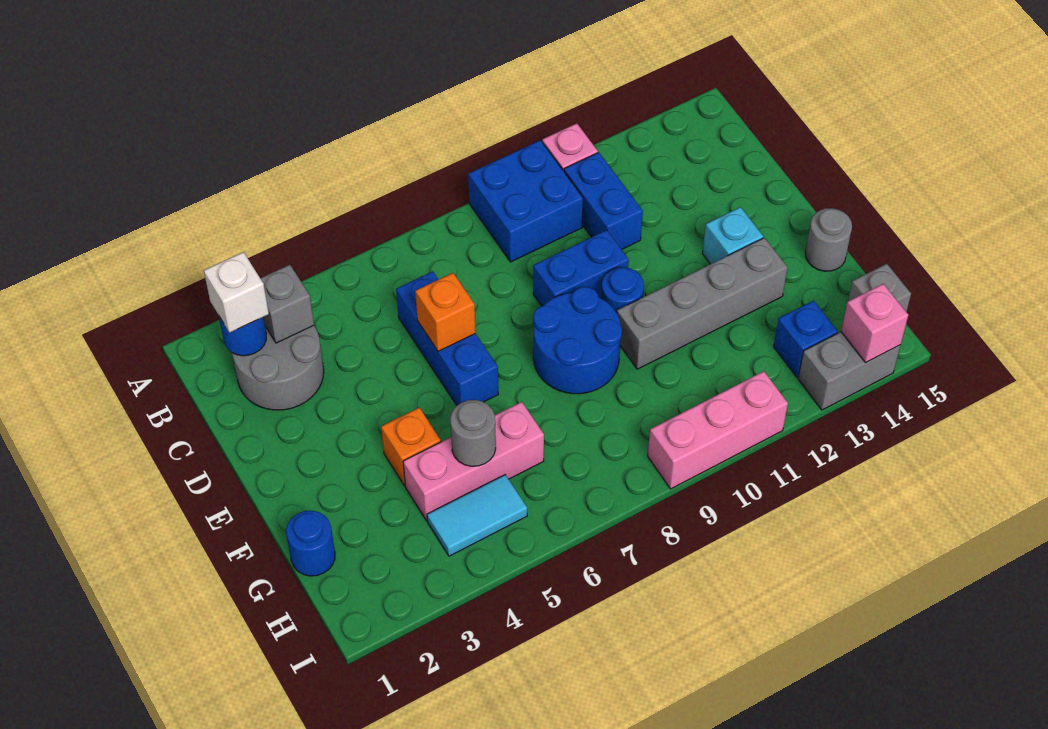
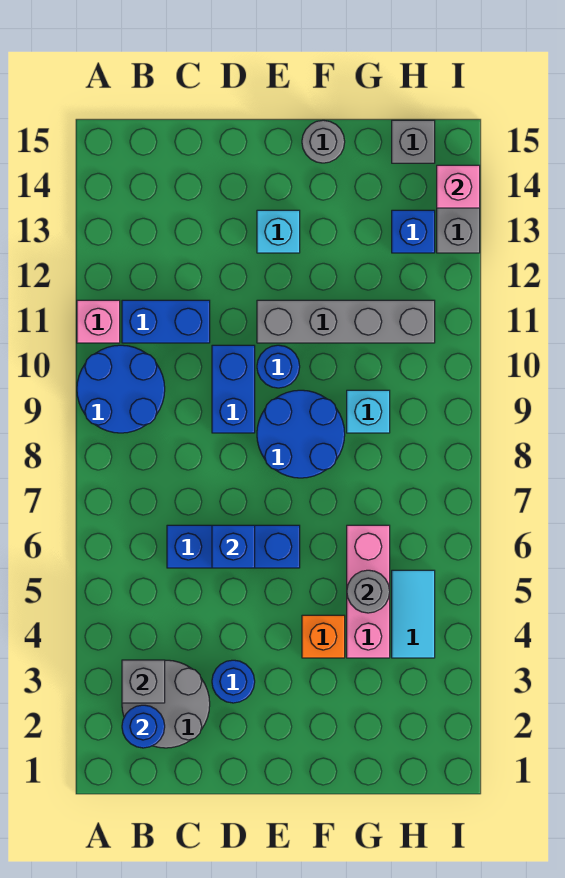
blue brick A9:B10 level 1 -> blue round brick A9:B10 level 1
white brick B2 level 3 -> none
orange brick D6 level 2 -> blue brick D6 level 2
grey brick F10:F13 level 1 -> grey brick E11:H11 level 1
blue round brick G1 level 1 -> blue round brick D3 level 1
none -> cyan brick G9 level 1
pink brick I9:I11 level 1 -> none

